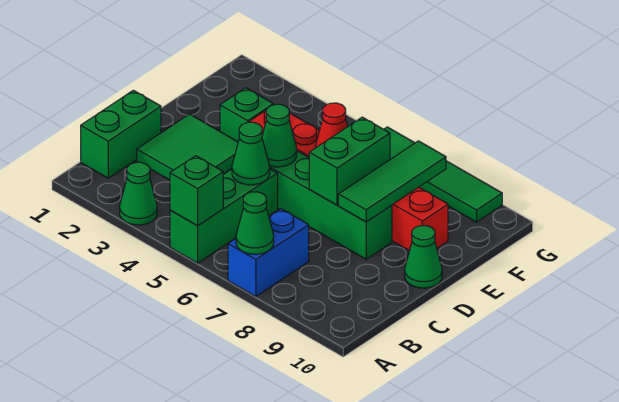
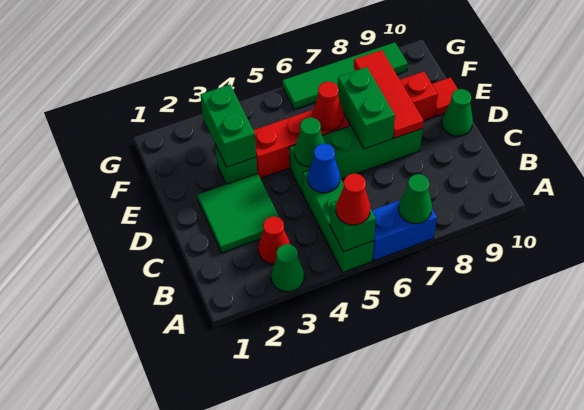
none -> red cone A5 level 3
blue brick A7:B7 level 1 -> blue brick A6:A7 level 1
green brick B1:C1 level 1 -> green brick E3:F3 level 2
none -> red cone B3 level 1
green cone C5 level 2 -> blue cone C5 level 2
green tile D8:F8 level 2 -> red tile D8:F8 level 2
none -> red tile E10 level 1

